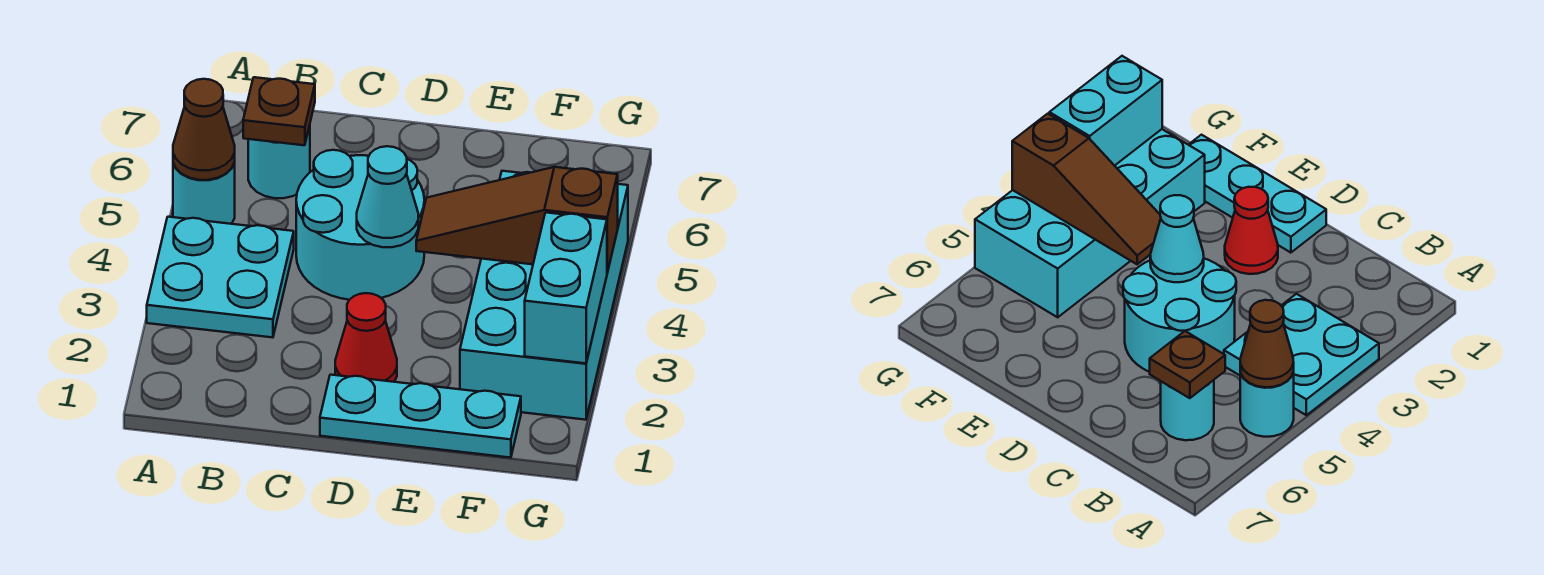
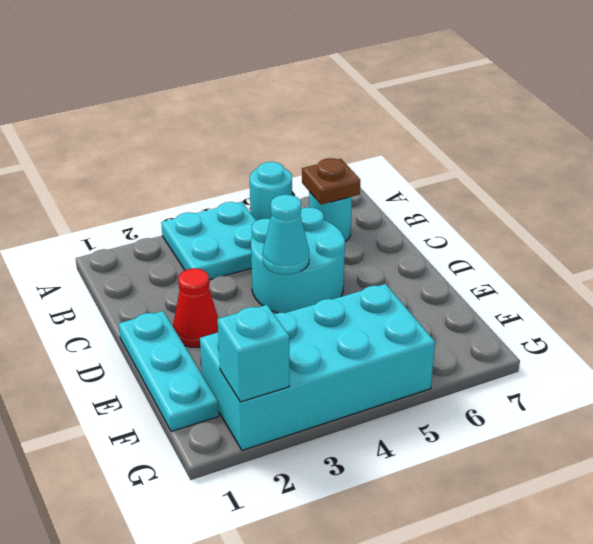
brown cone A5 level 2 -> none
brown slope E4:G4 level 2 top G -> none
cyan brick G2:G3 level 2 -> cyan brick G2 level 2

